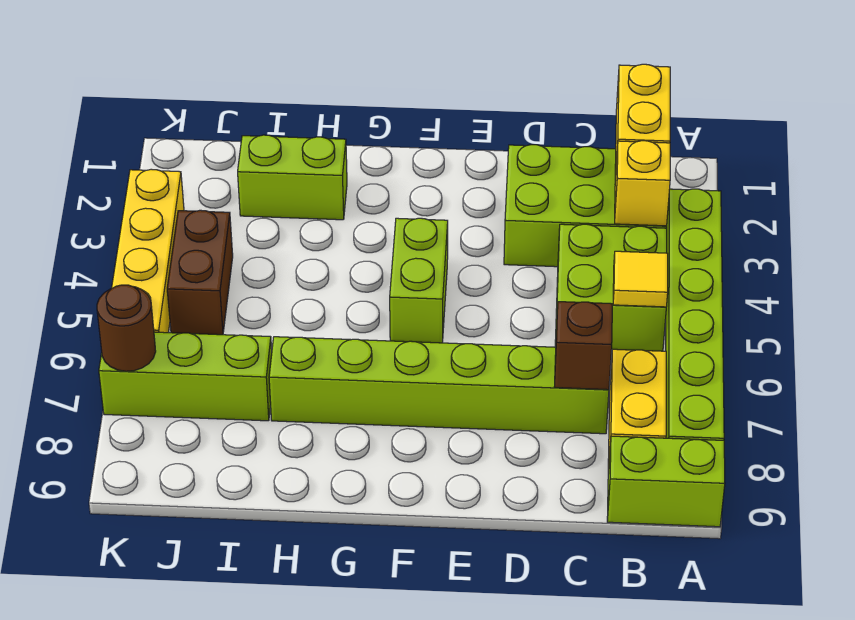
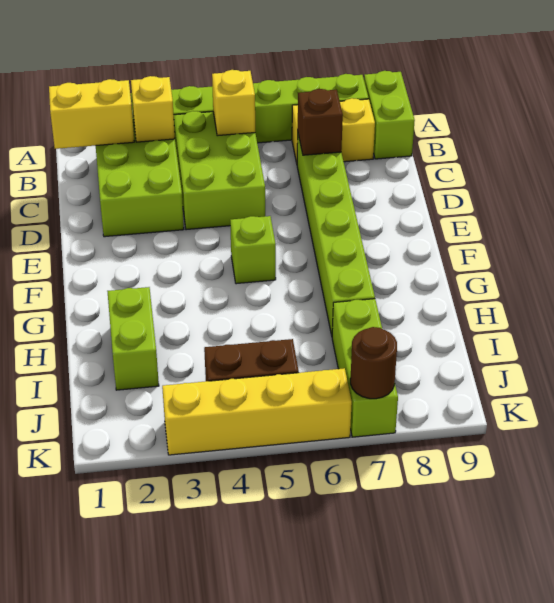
lime brick B4:C5 level 1 -> lime brick B4:D5 level 1
yellow tile B5 level 2 -> yellow brick B5 level 2
lime brick F4:F5 level 1 -> lime brick F5 level 1

